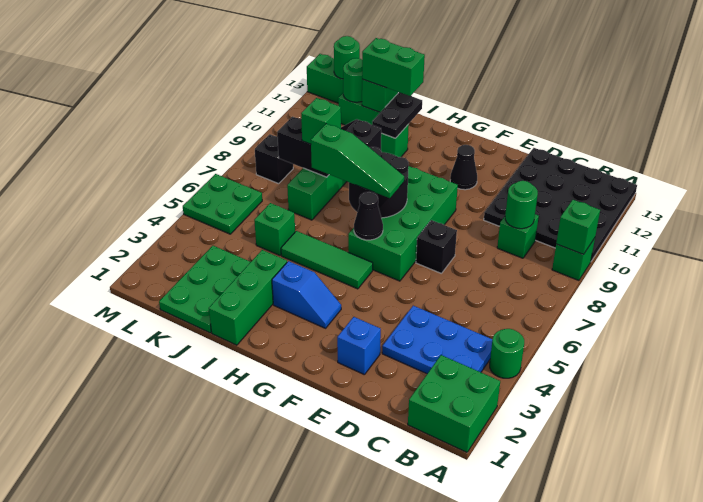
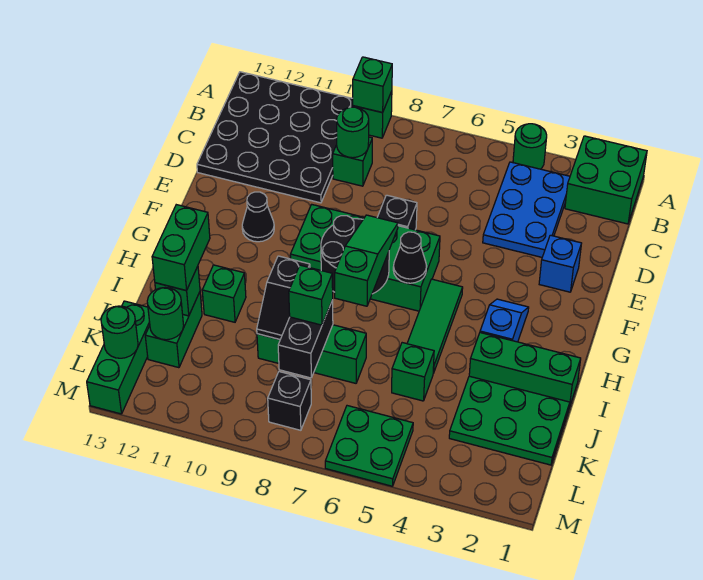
black plate I11:I12 level 2 -> none

